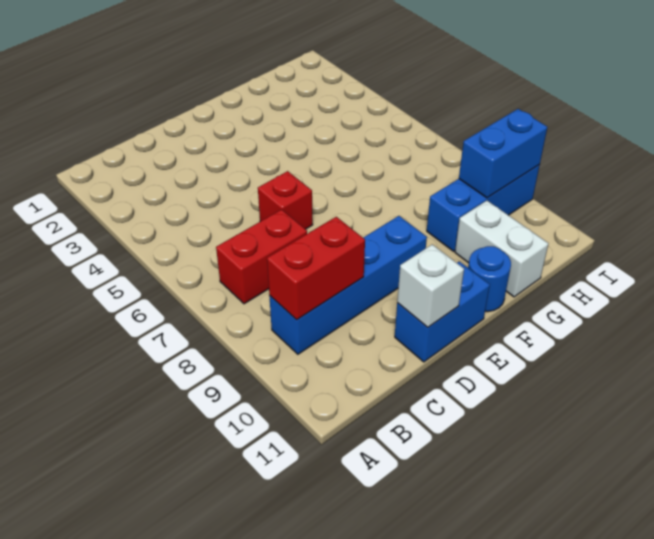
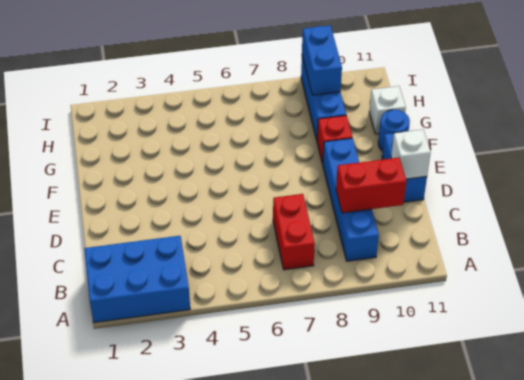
none -> blue brick A1:B3 level 1
red brick B9:C9 level 2 -> red brick C9:C10 level 2
red brick D6 level 1 -> red brick F9 level 1
white brick G10:G11 level 1 -> white brick G11 level 1

